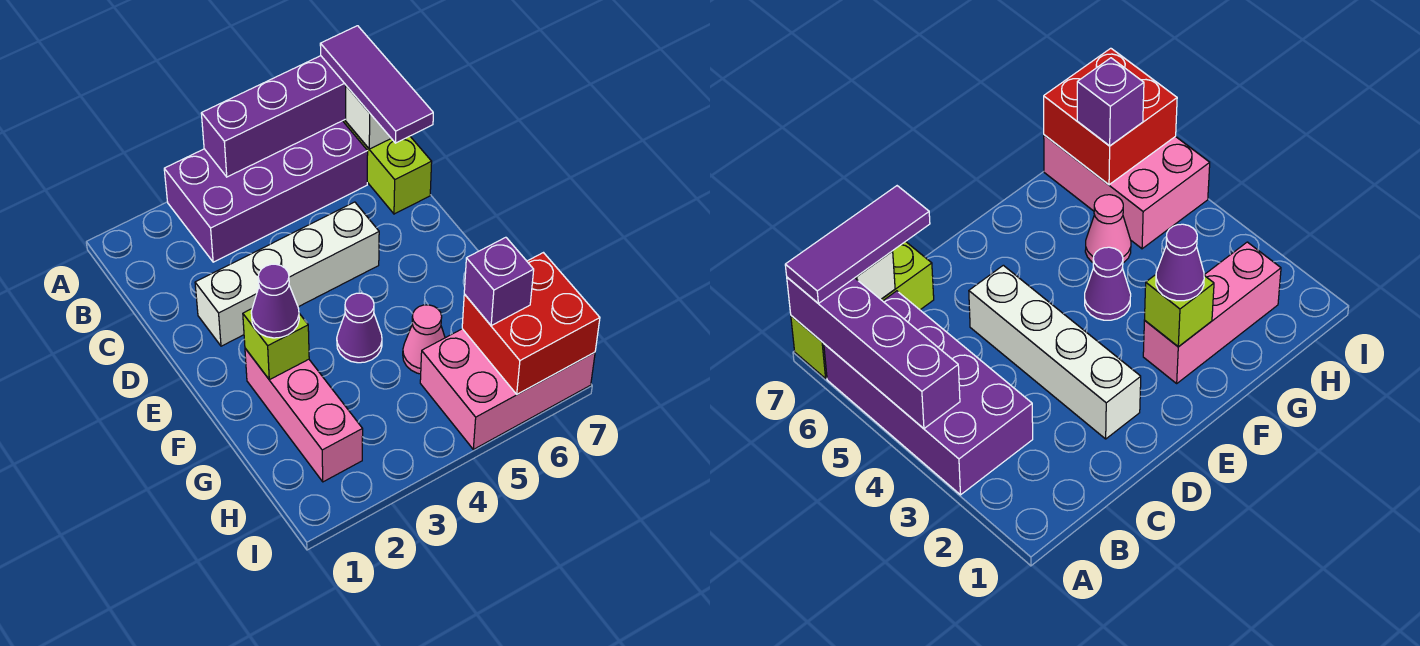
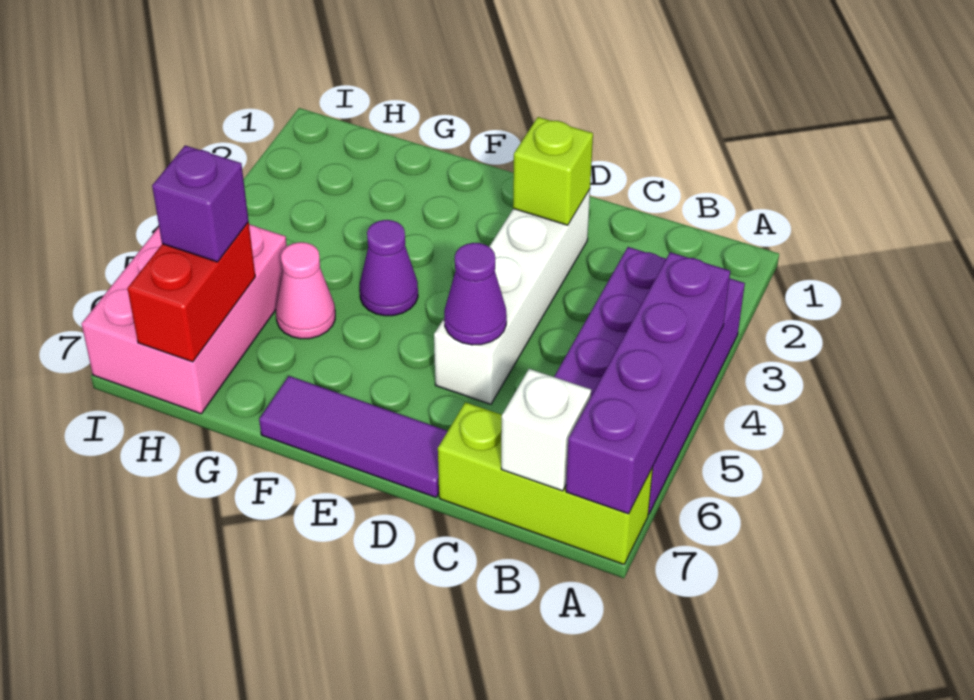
purple tile A7:C7 level 3 -> purple tile D7:F7 level 1
pink brick F2:H2 level 1 -> none
lime brick F2 level 2 -> lime brick D2 level 2
purple cone F2 level 3 -> purple cone D5 level 2
red brick H6:I7 level 2 -> red brick H6:H7 level 2

